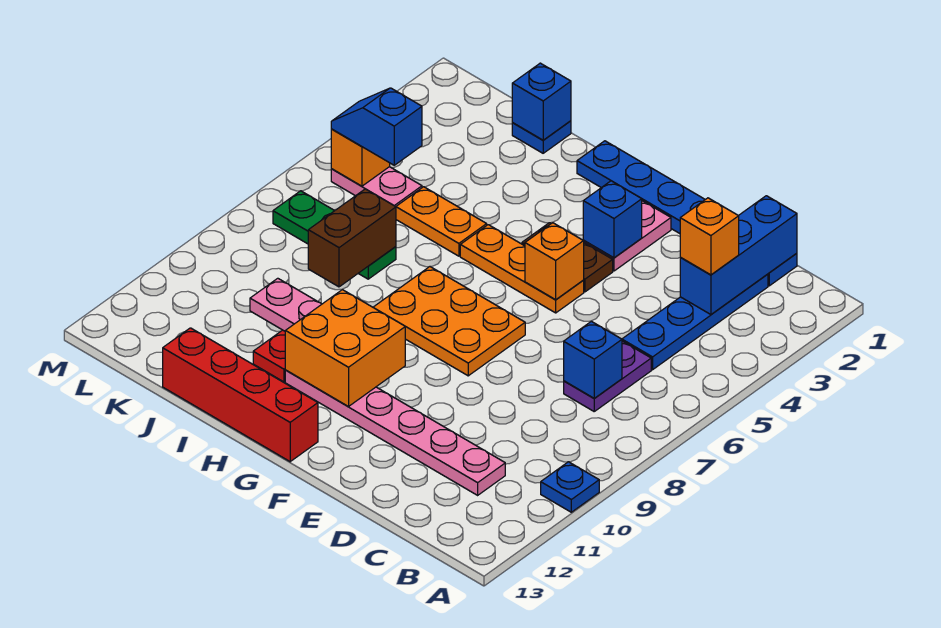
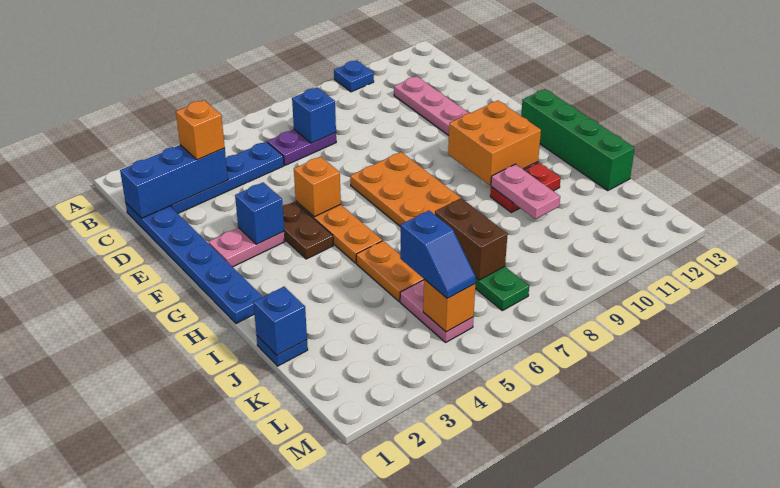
red brick G13:J13 level 1 -> green brick G13:J13 level 1
brown brick J7:J8 level 2 -> brown brick J7:K7 level 2

